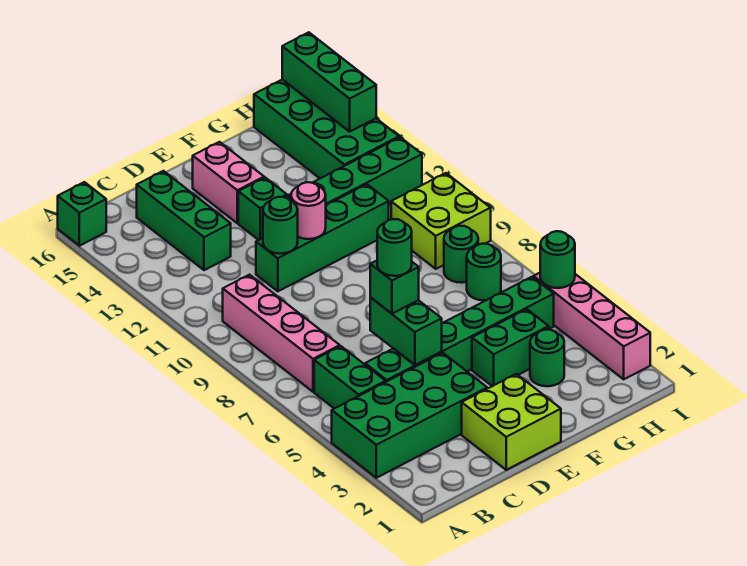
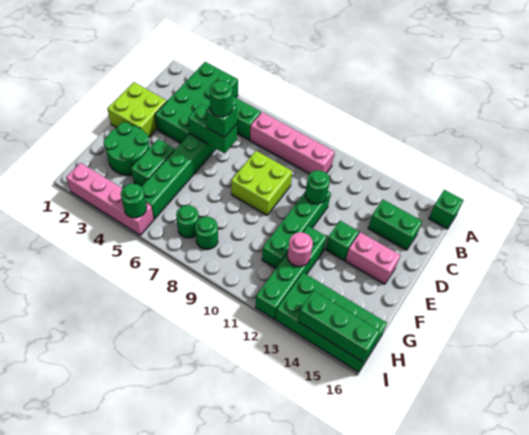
green brick C13:C15 level 1 -> green brick C14:C15 level 1
pink round brick E11 level 2 -> pink round brick G12 level 2
green round brick G3 level 1 -> green round brick F2:G3 level 1
lime brick H9:I10 level 1 -> lime brick D8:E9 level 1

